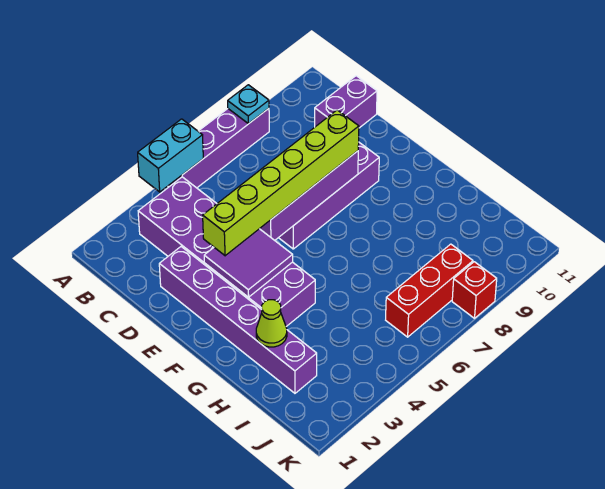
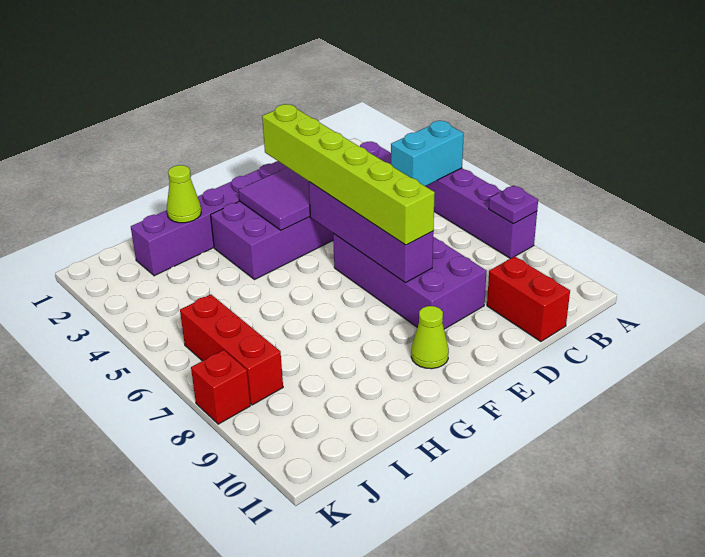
cyan brick A4:A5 level 2 -> cyan brick A5:B5 level 2
cyan plate A8 level 2 -> purple plate A8 level 2
purple brick C10:C11 level 1 -> red brick C10:C11 level 1
none -> lime cone F10 level 1

